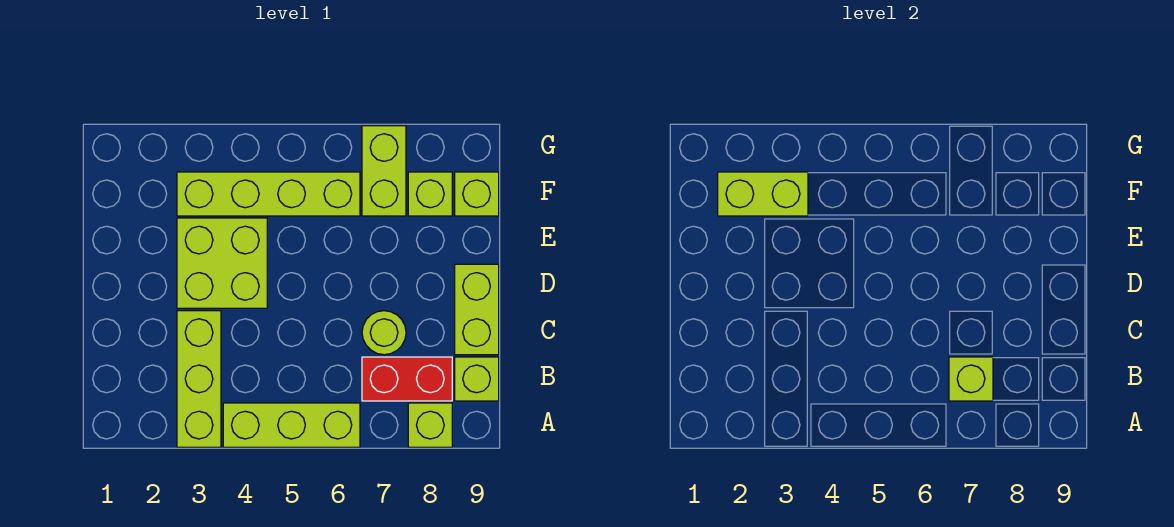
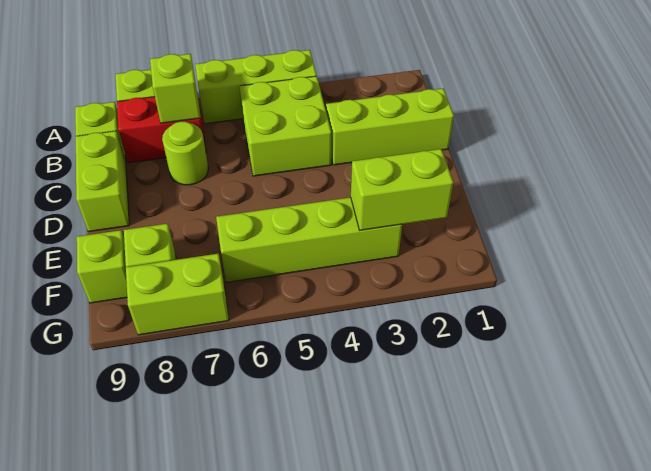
lime brick A3:C3 level 1 -> lime brick C1:C3 level 1
lime brick D3:E4 level 1 -> lime brick B4:C5 level 1
lime brick F7:G7 level 1 -> lime brick G7:G8 level 1

